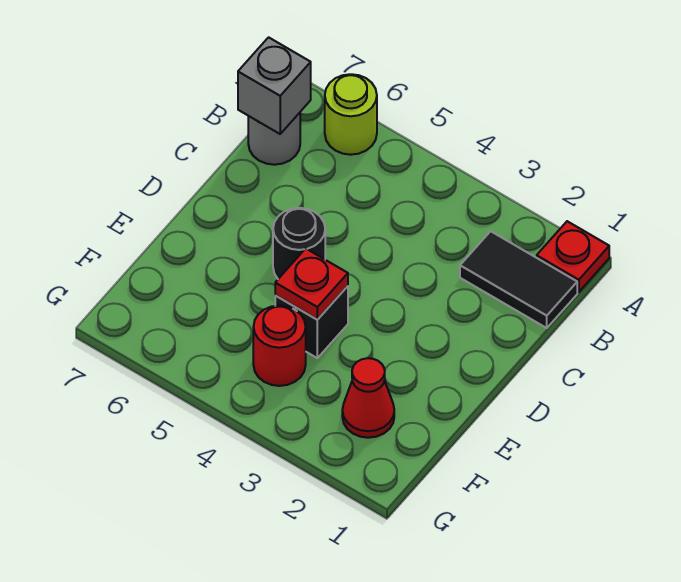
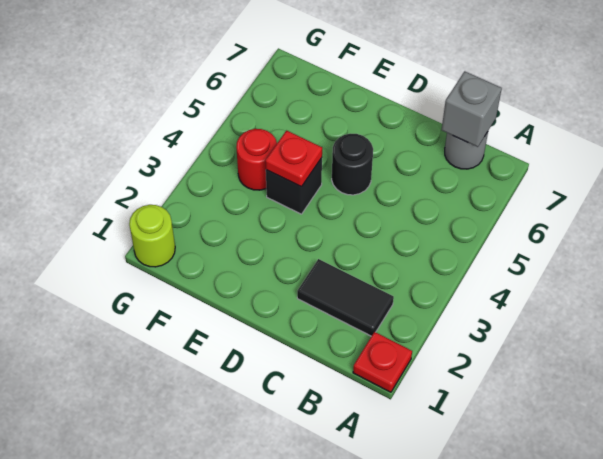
lime round brick A6 level 1 -> lime round brick G1 level 1
black tile B1:B2 level 1 -> black tile B2:C2 level 1
red cone F2 level 1 -> none

